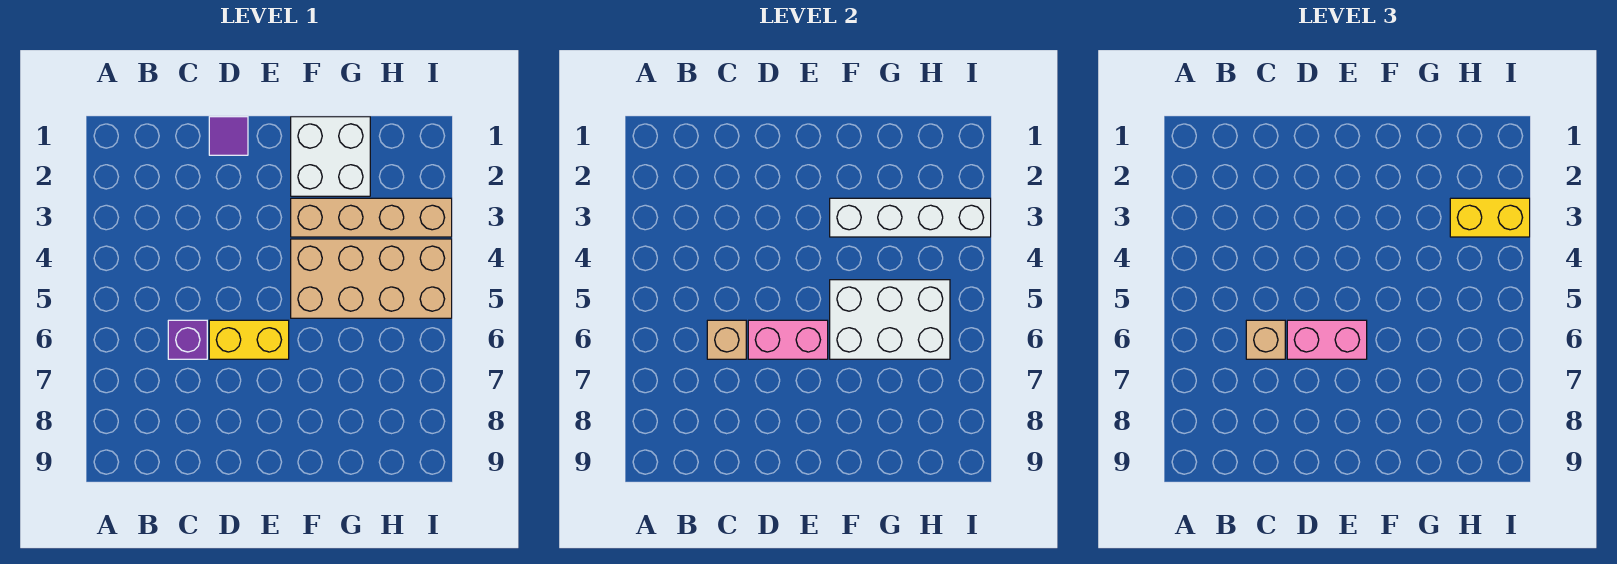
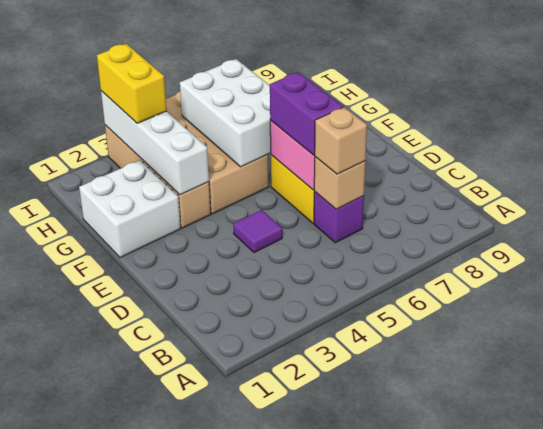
purple tile D1 level 1 -> purple tile D4 level 1
pink brick D6:E6 level 3 -> purple brick D6:E6 level 3

